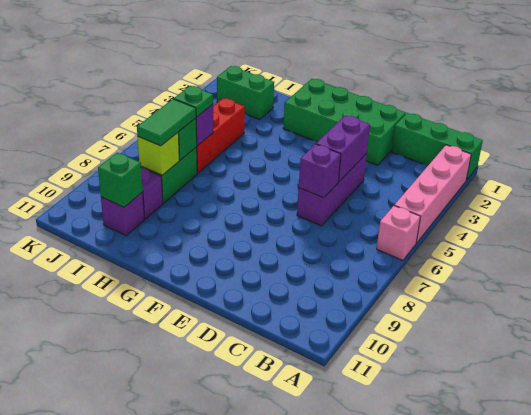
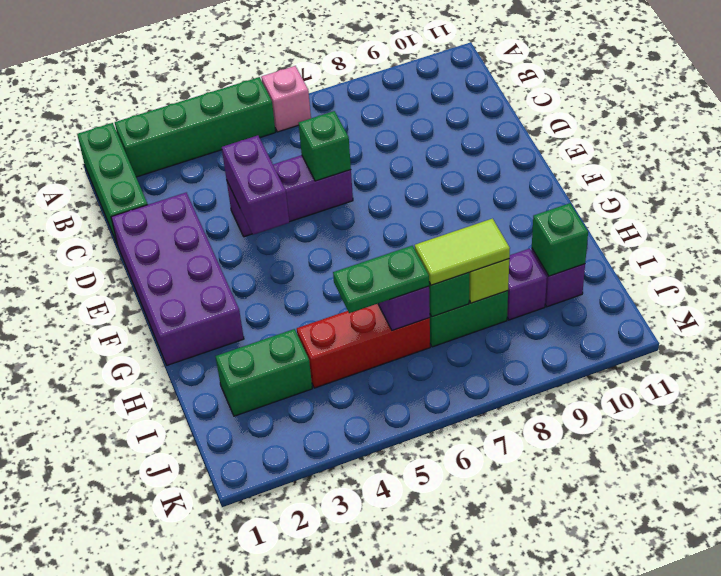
pink brick A2:A5 level 1 -> green brick A2:A5 level 1
green brick D1:G2 level 1 -> purple brick D1:G2 level 1
purple brick D4:D5 level 2 -> purple brick D4:E4 level 2
purple brick D6 level 2 -> green brick D6 level 2
green brick I2:J2 level 1 -> green brick I2:I3 level 1
green plate I6 level 3 -> green plate I5:I6 level 3
green tile I7:I8 level 3 -> lime tile I7:I8 level 3

